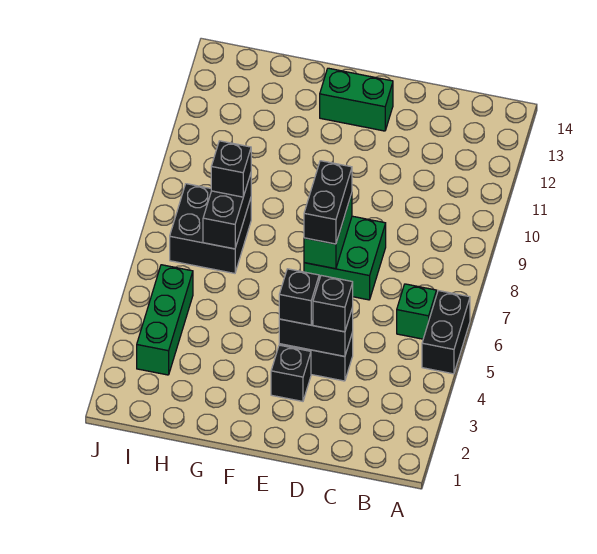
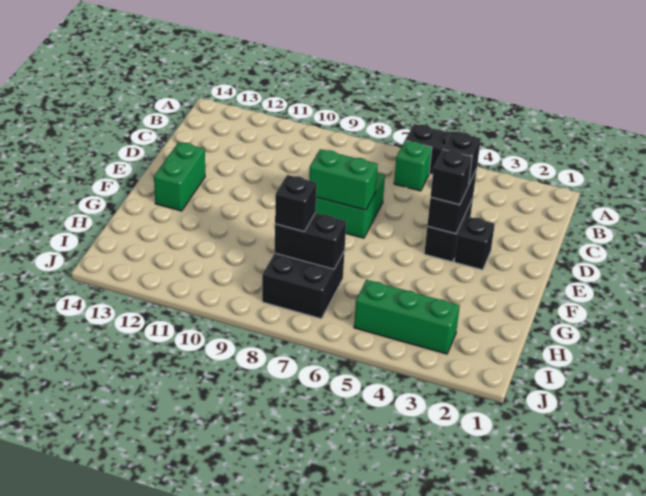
black brick E7:E8 level 3 -> none

